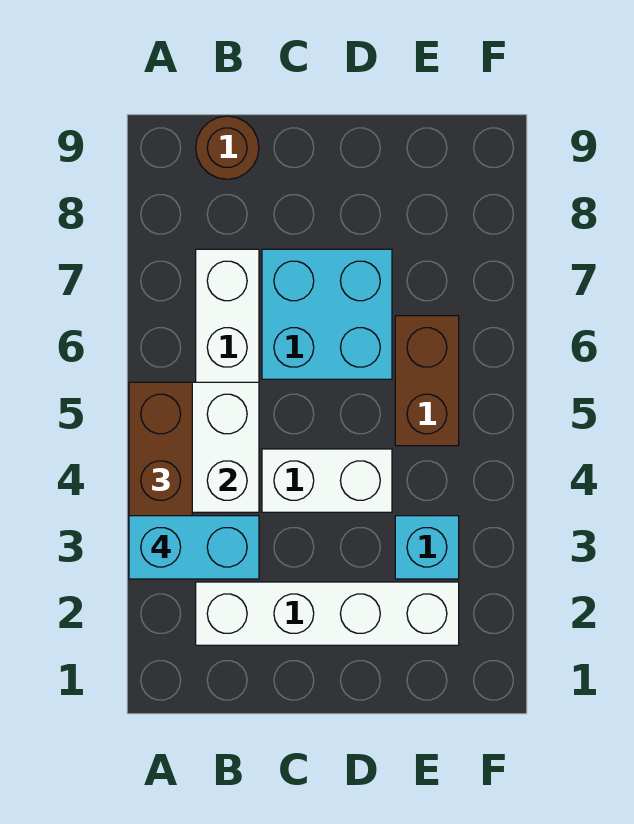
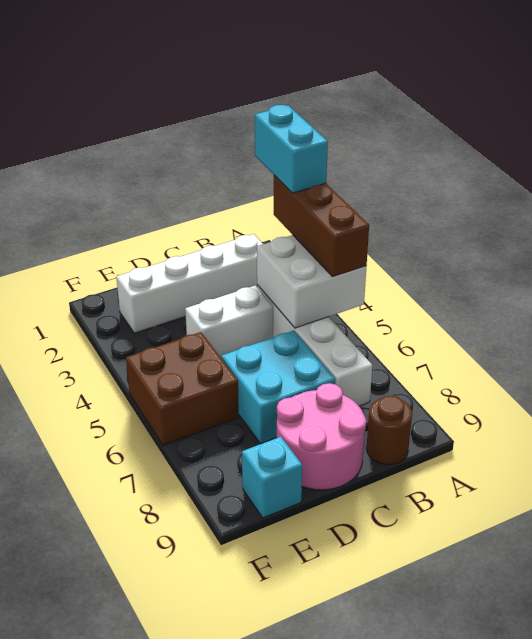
cyan brick A3:B3 level 4 -> cyan brick A2:A3 level 4
none -> pink round brick C8:D9 level 1
cyan brick E3 level 1 -> cyan brick E9 level 1
brown brick E5:E6 level 1 -> brown brick E5:F6 level 1

